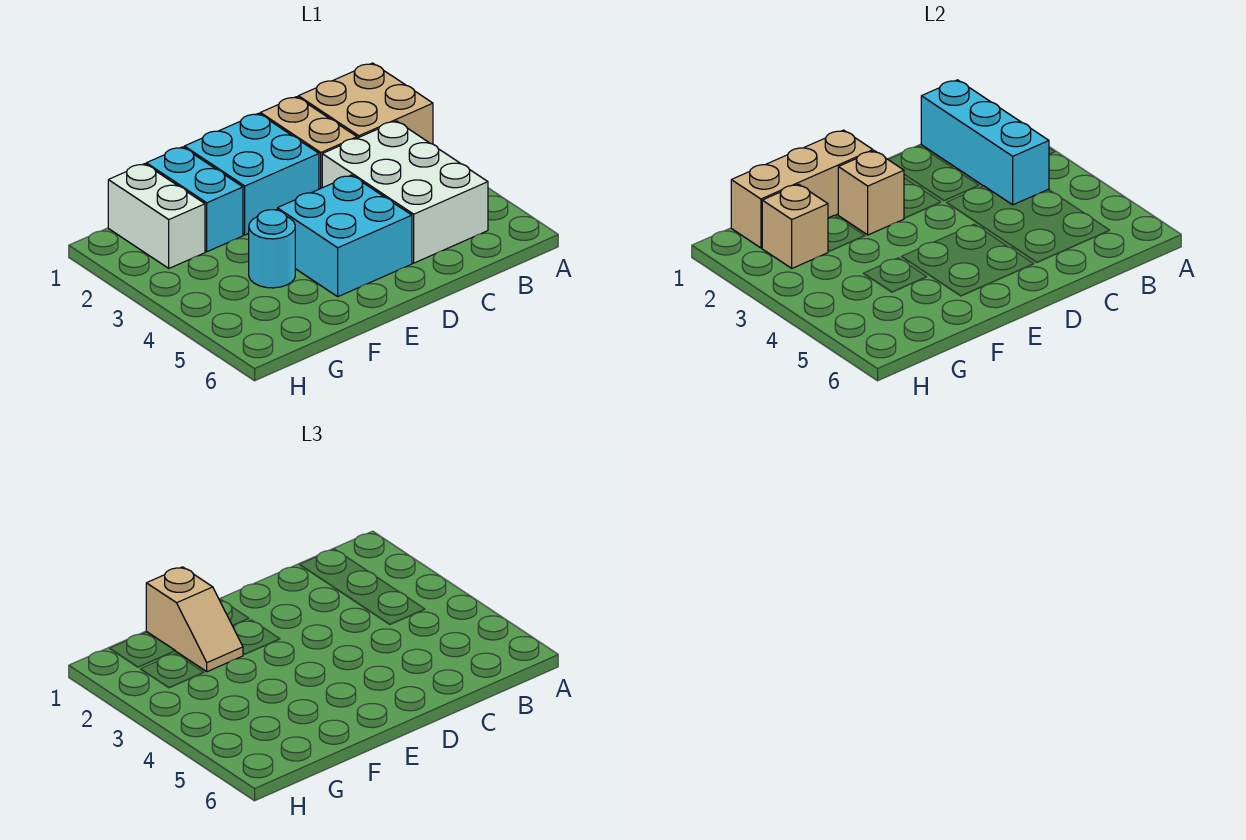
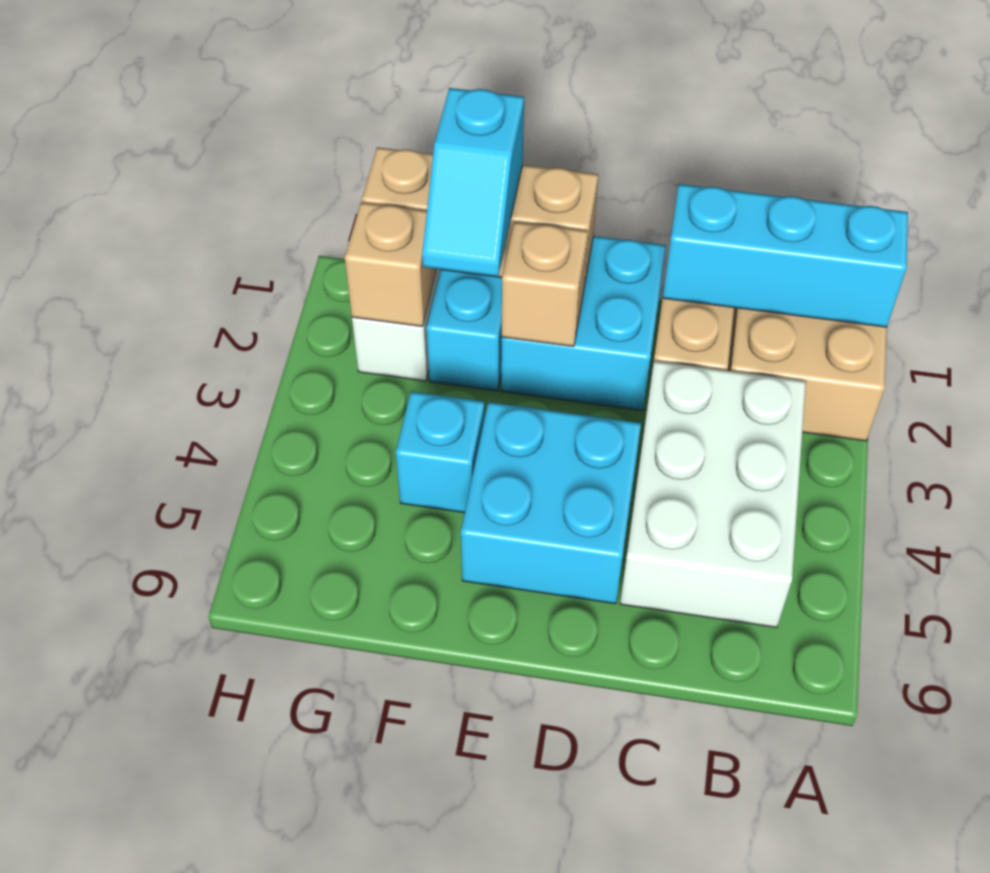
cyan brick B1:B3 level 2 -> cyan brick A1:C1 level 2
tan slope F1:F2 level 3 top 1 -> cyan slope F1:F2 level 3 top 1
cyan round brick F4 level 1 -> cyan brick F4 level 1

